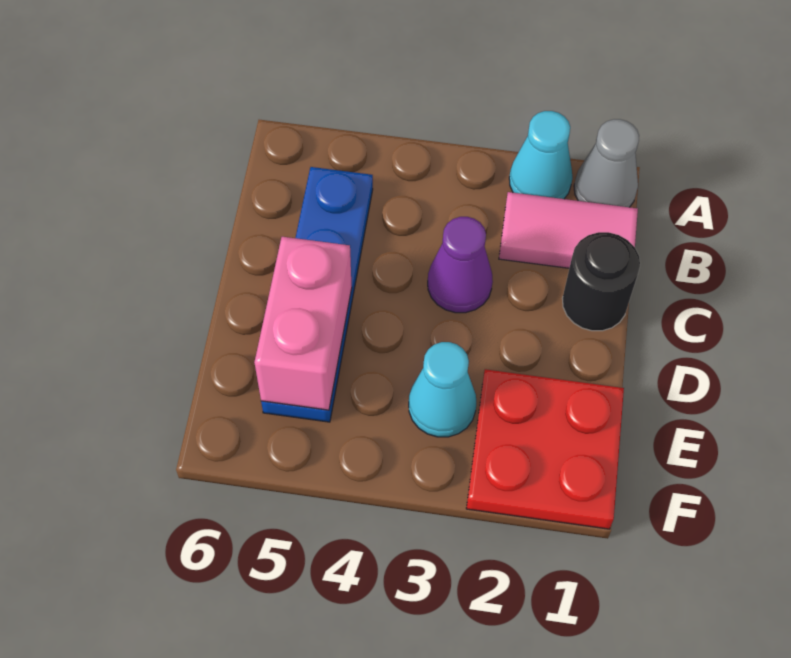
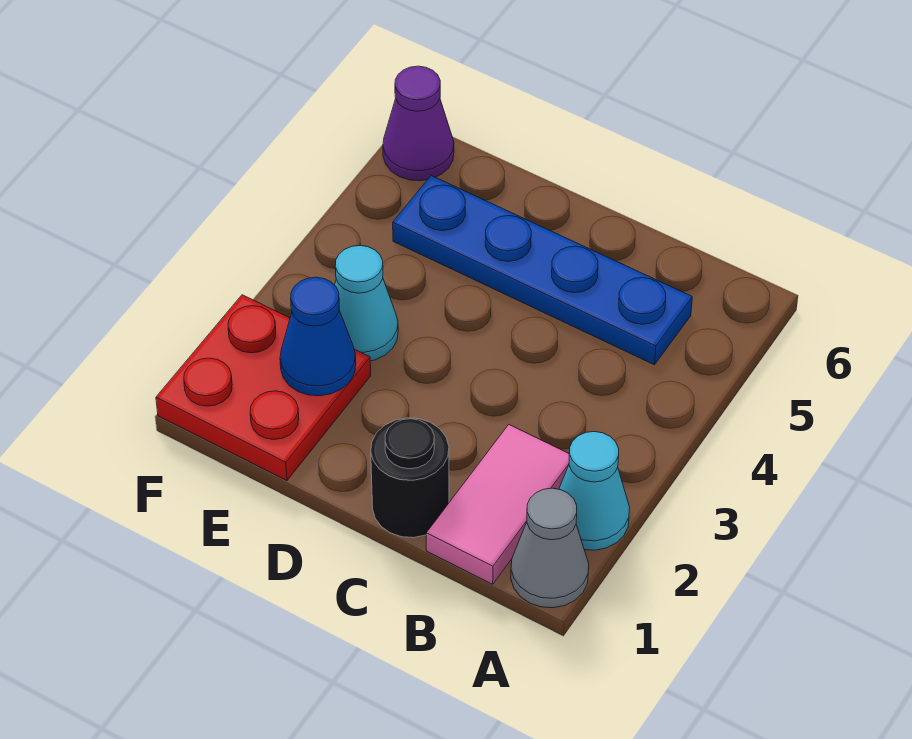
purple cone C3 level 1 -> purple cone F6 level 1
pink brick D5:E5 level 2 -> none
none -> blue cone E2 level 2

